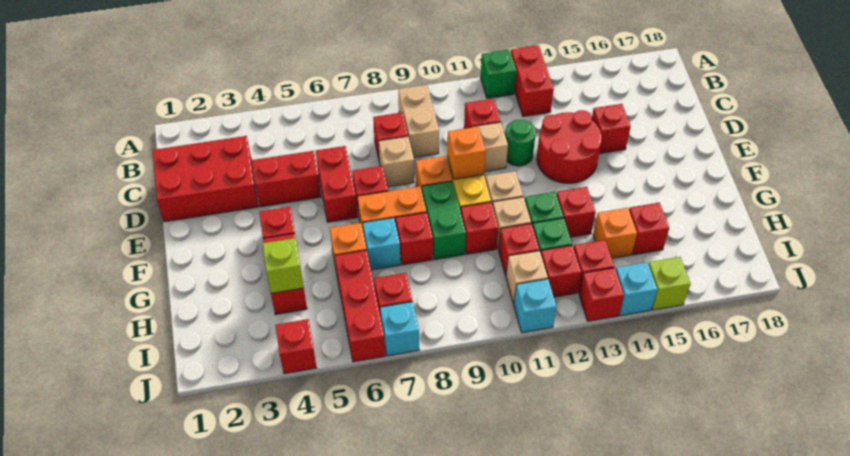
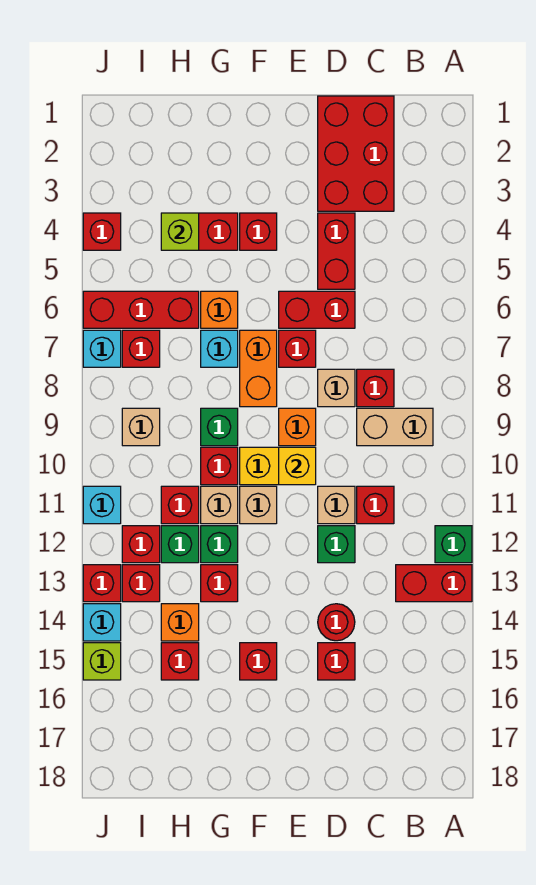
green round brick D12 level 1 -> green brick D12 level 1
red round brick D13:E14 level 1 -> red round brick D14 level 1
orange brick E10 level 2 -> yellow brick E10 level 2
green brick F9:G9 level 1 -> green brick G9 level 1
red brick G8 level 1 -> red brick F15 level 1
tan brick I11 level 1 -> tan brick I9 level 1

